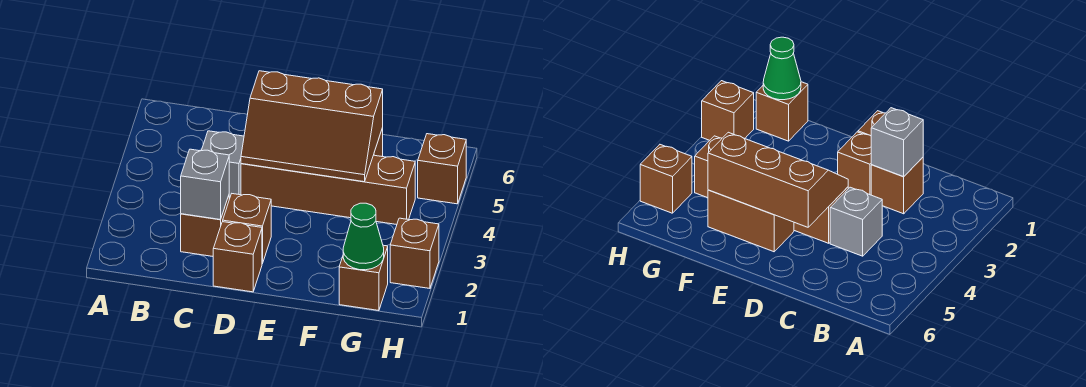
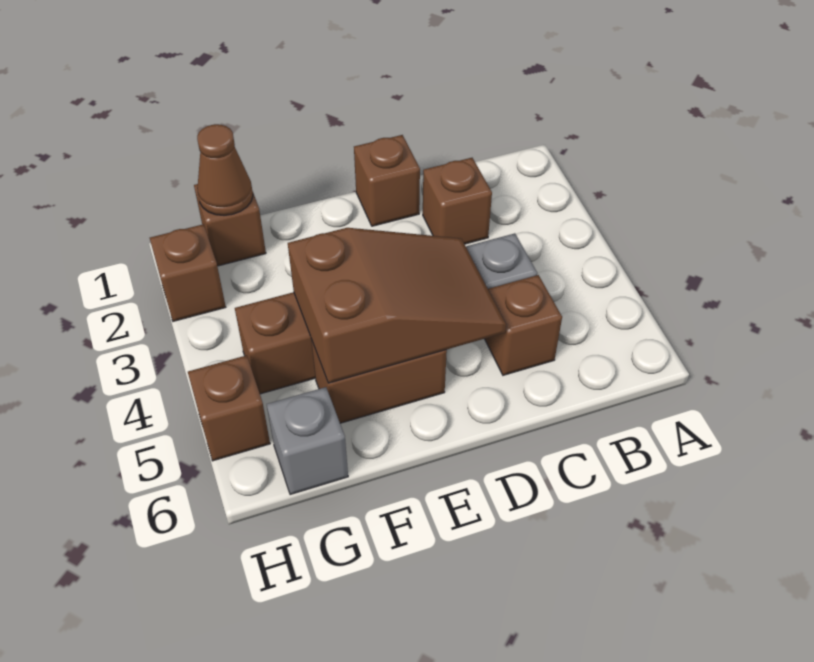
grey brick C2 level 2 -> grey brick G6 level 1
brown brick D2 level 1 -> brown brick C5 level 1
brown slope D4:F5 level 2 top 5 -> brown slope D4:F5 level 2 top F
green cone G1 level 2 -> brown cone G1 level 2

